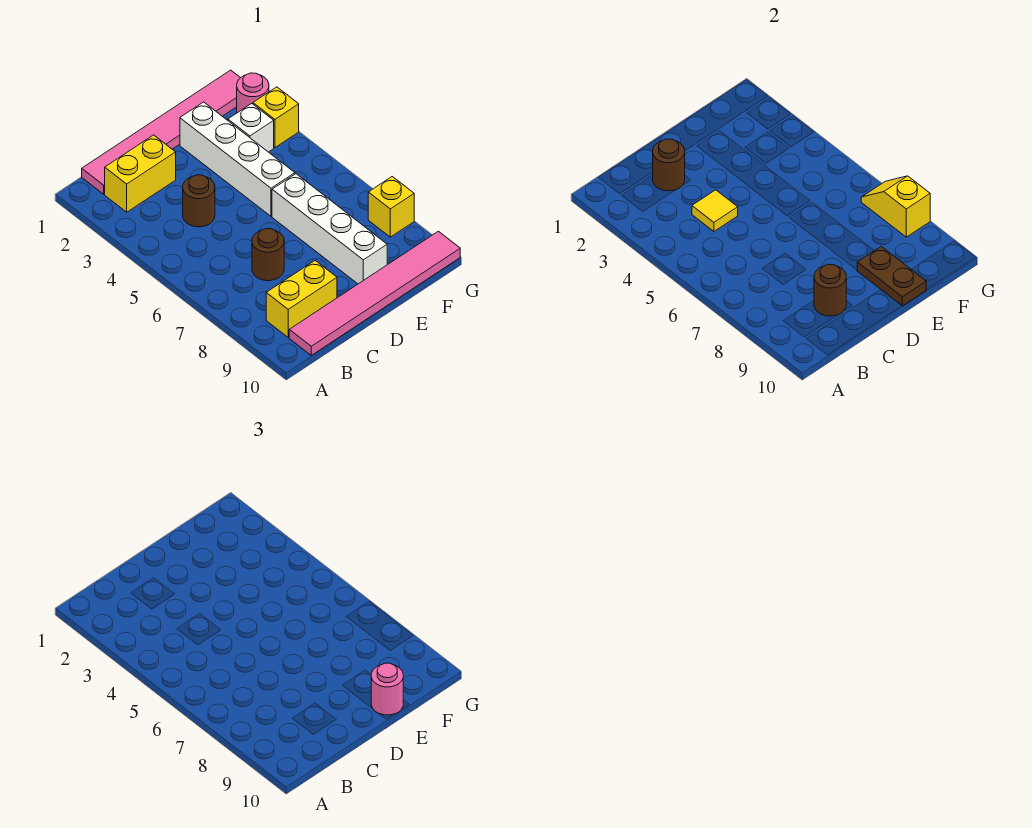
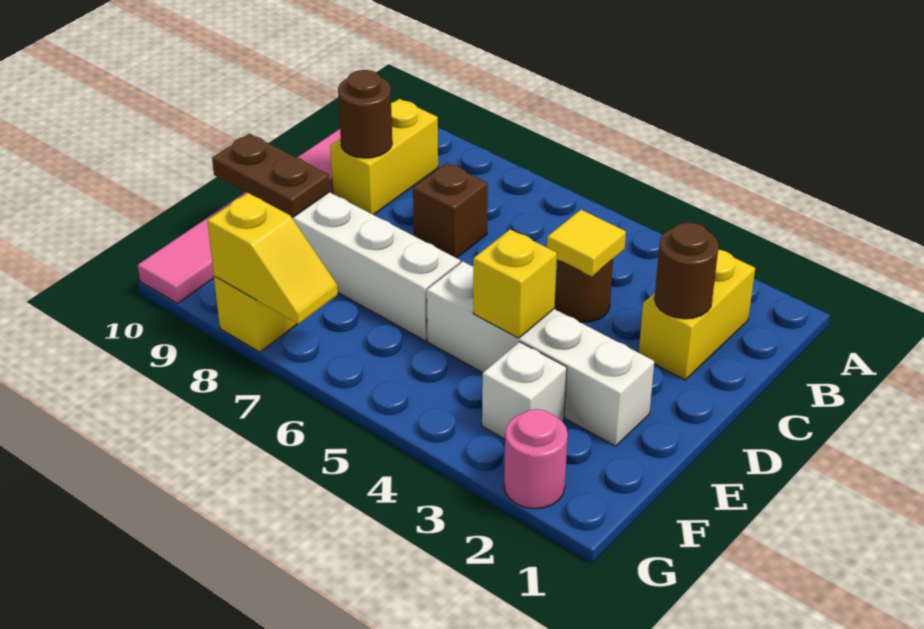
pink tile B1:G1 level 1 -> none
brown round brick C7 level 1 -> brown brick C7 level 1
pink round brick E10 level 3 -> none
yellow brick G3 level 1 -> yellow brick E4 level 2

